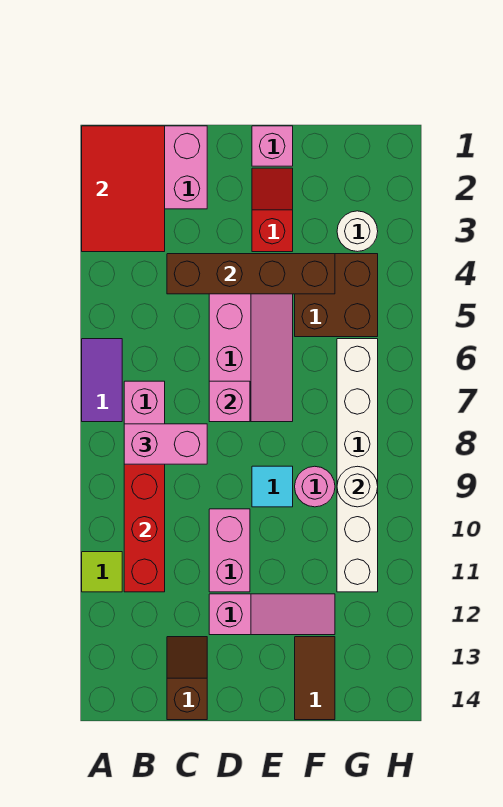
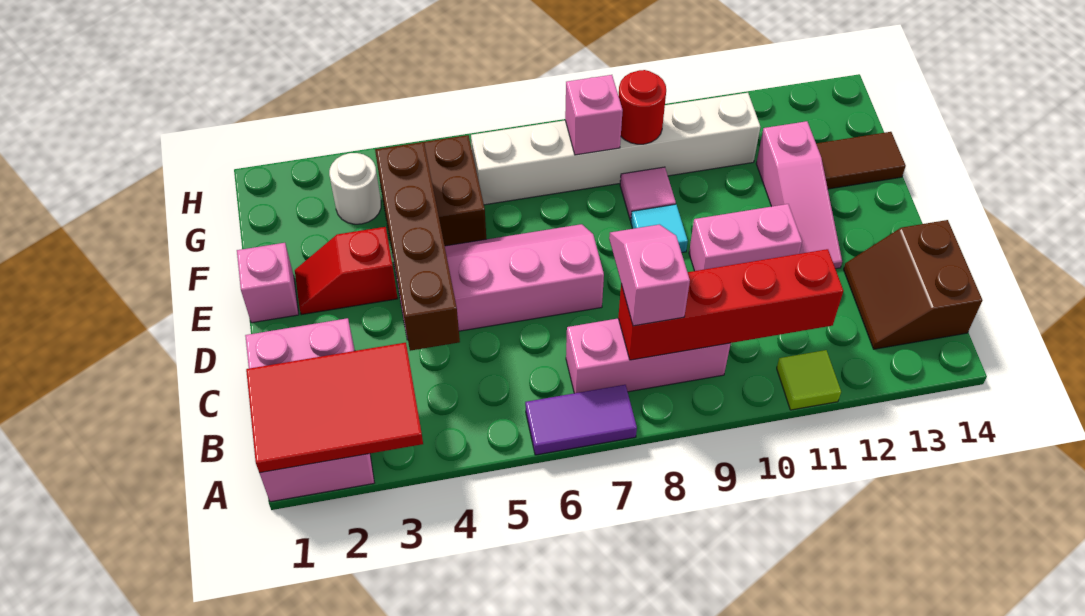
pink brick B8:C8 level 3 -> pink slope B8:C8 level 3 top B
brown slope C13:C14 level 1 top 14 -> brown slope B13:C14 level 1 top 14
pink brick D7 level 2 -> pink brick G8 level 2
pink slope D12:F12 level 1 top D -> pink slope D12:F12 level 1 top F
pink round brick F9 level 1 -> pink tile F9 level 1
white round brick G9 level 2 -> red round brick G9 level 2

